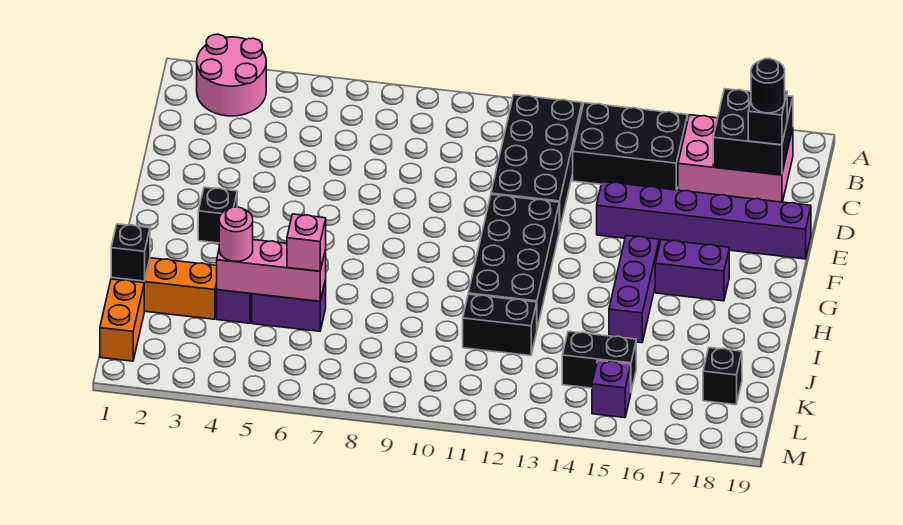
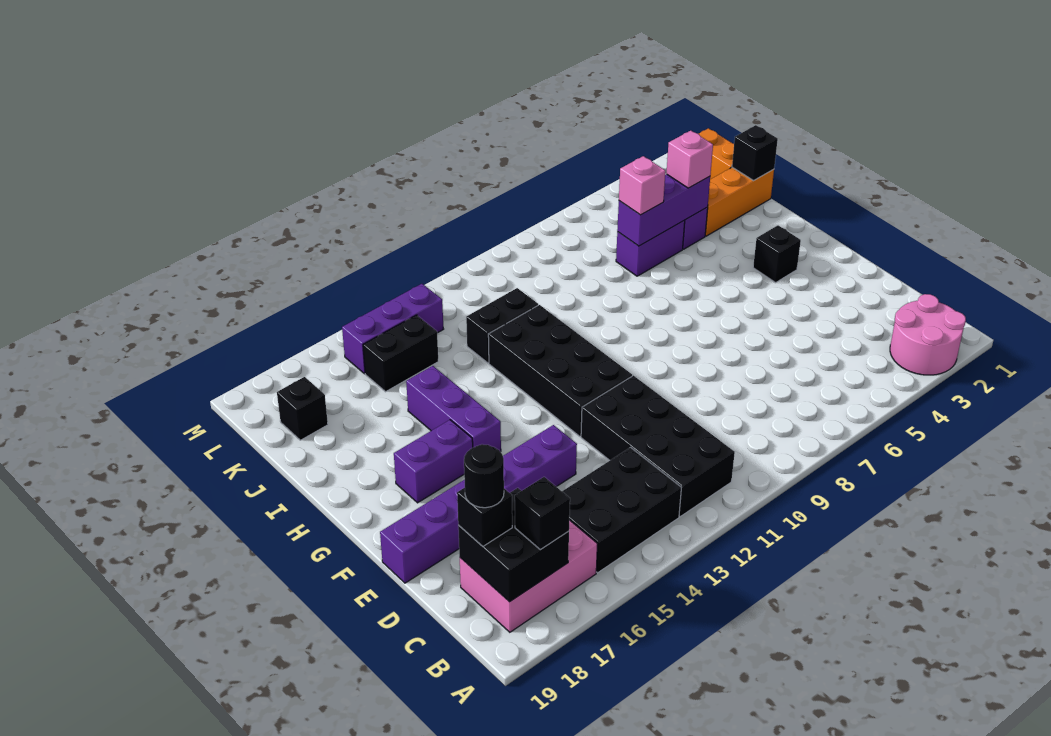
none -> black brick B17 level 3
pink brick J4:J6 level 2 -> purple brick J4:J6 level 2
pink round brick J4 level 3 -> pink brick J4 level 3
purple brick L15 level 1 -> purple brick L13:L15 level 1

